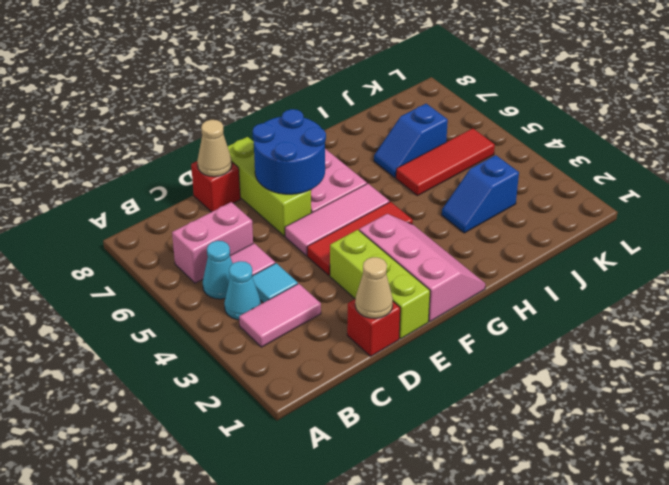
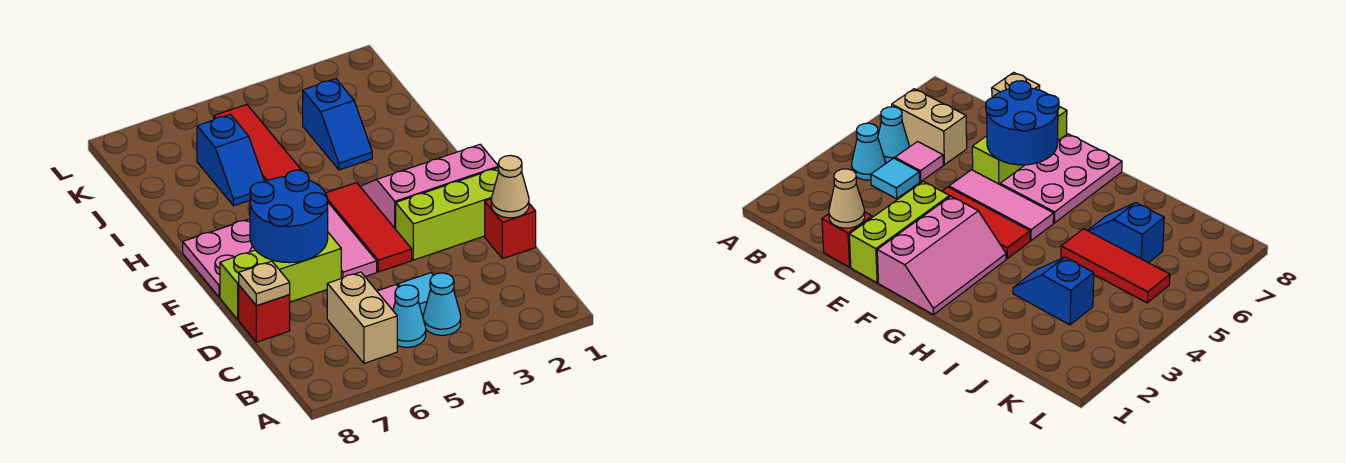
pink tile B3:C3 level 1 -> none
pink brick B6:C6 level 1 -> tan brick B6:C6 level 1
tan cone D8 level 2 -> tan plate D8 level 2

